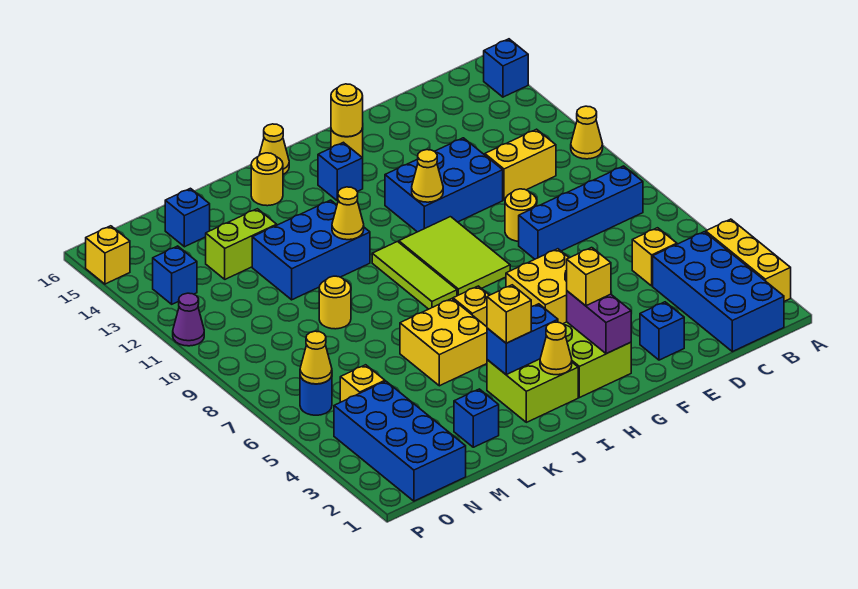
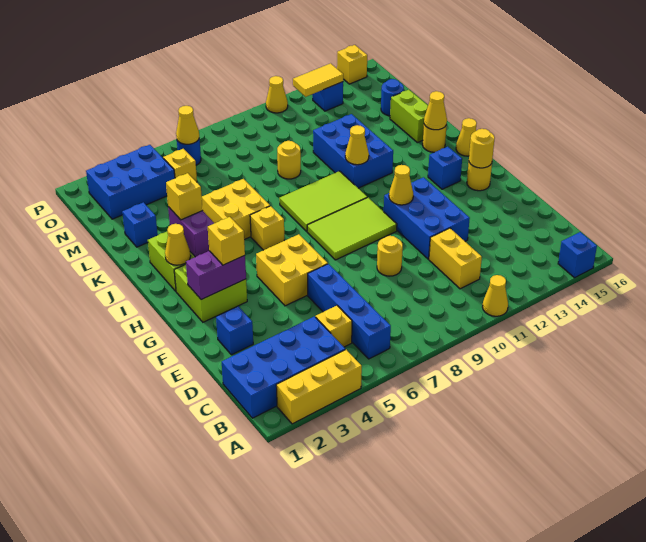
blue brick B8:E8 level 1 -> blue brick B6:E6 level 1
blue brick I3:J3 level 2 -> purple brick I3:J3 level 2
lime tile I8:I10 level 1 -> lime tile I8:J10 level 1
none -> yellow cone J15 level 2
lime brick L13:M13 level 1 -> lime brick K15:L15 level 1
blue brick M15 level 1 -> blue round brick M15 level 1
blue brick N1:O4 level 1 -> blue brick N2:O4 level 1
none -> yellow tile O12:O13 level 2
purple cone P11 level 1 -> yellow cone P11 level 1

